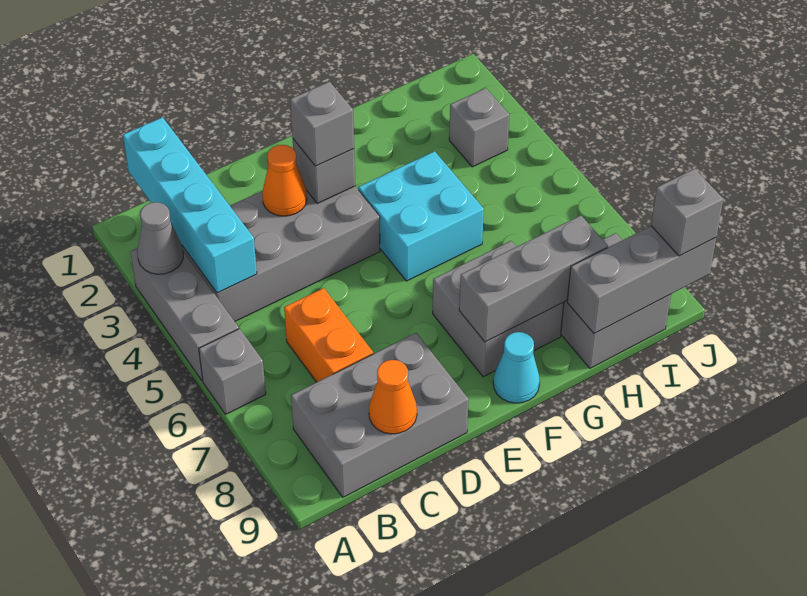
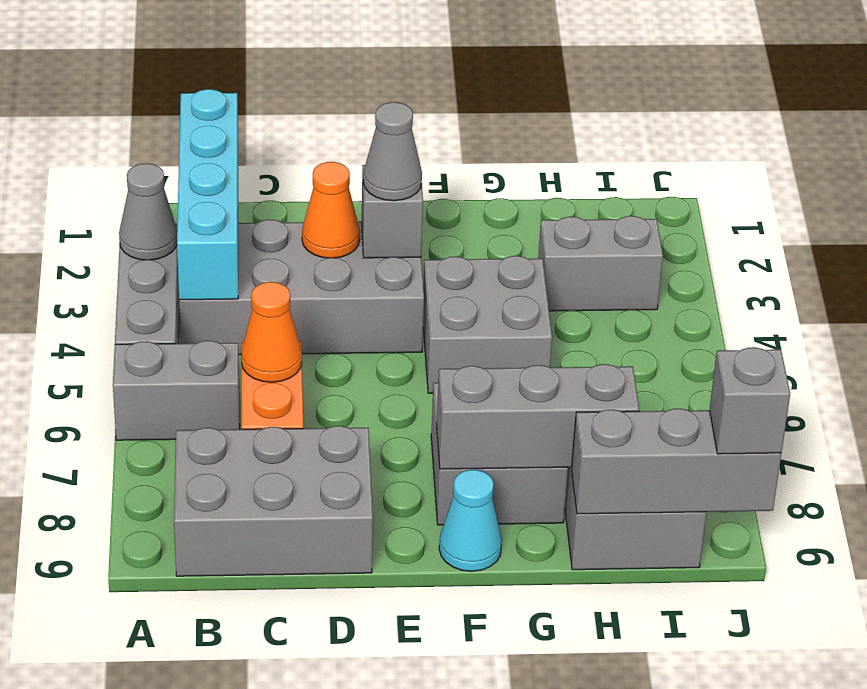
grey brick A6 level 1 -> grey brick A6:B6 level 1
orange cone C9 level 2 -> orange cone C6 level 2
grey brick E3 level 3 -> grey cone E3 level 3
cyan brick F4:G5 level 1 -> grey brick F4:G5 level 1
grey brick I3 level 1 -> grey brick H3:I3 level 1

